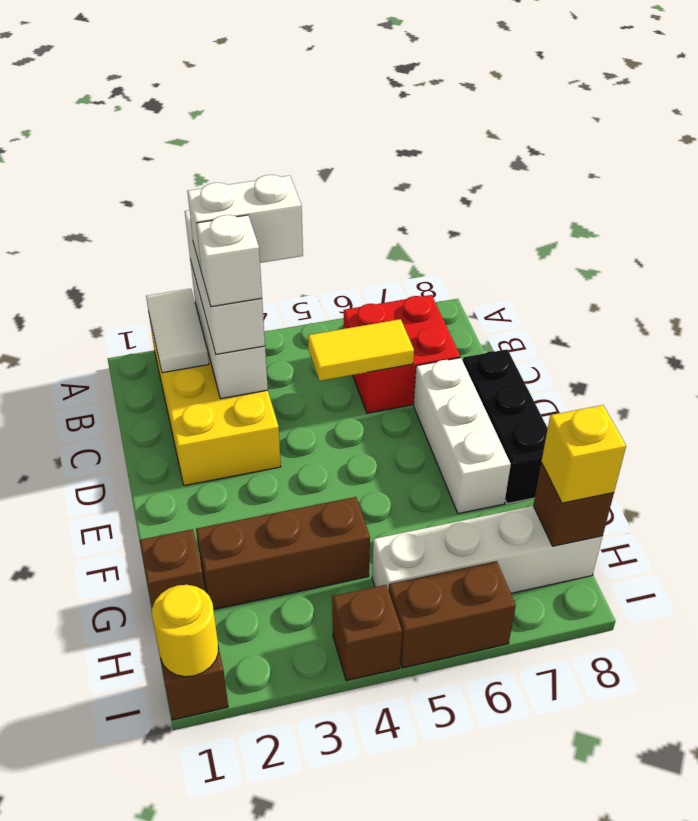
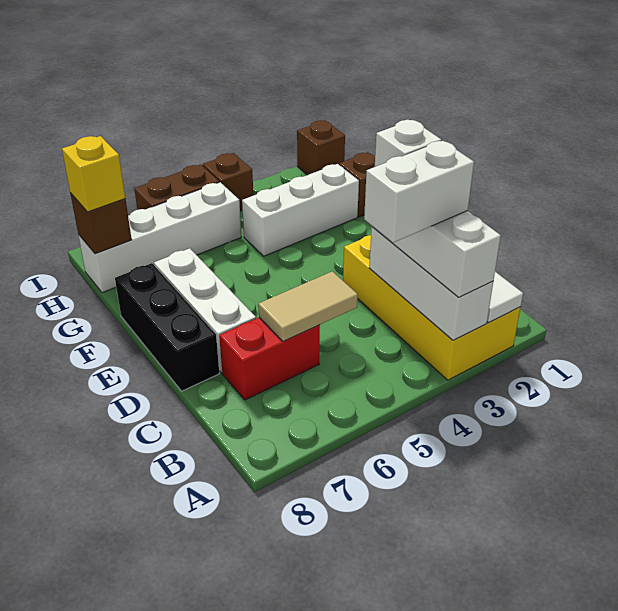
red brick B6:C7 level 1 -> red brick C6:C7 level 1
yellow tile C5:C6 level 2 -> tan tile C5:C6 level 2
brown brick G2:G4 level 1 -> white brick G2:G4 level 1
yellow round brick I1 level 2 -> none

